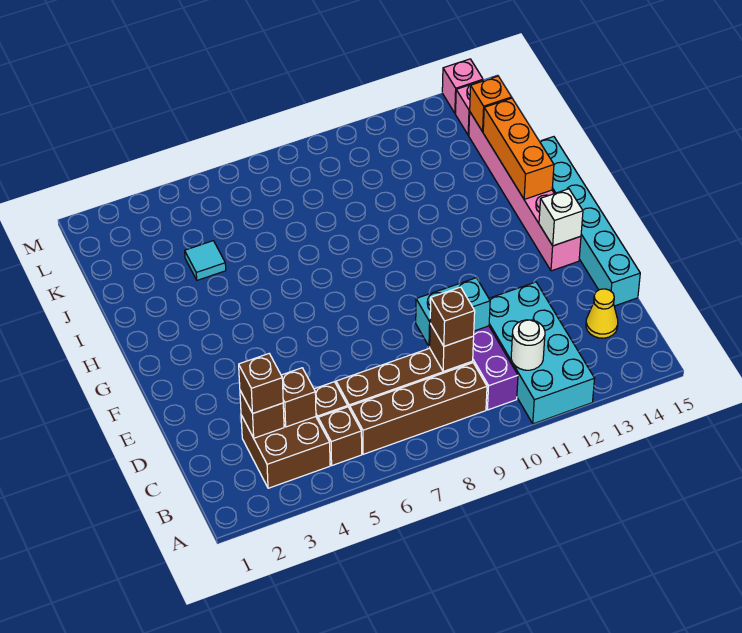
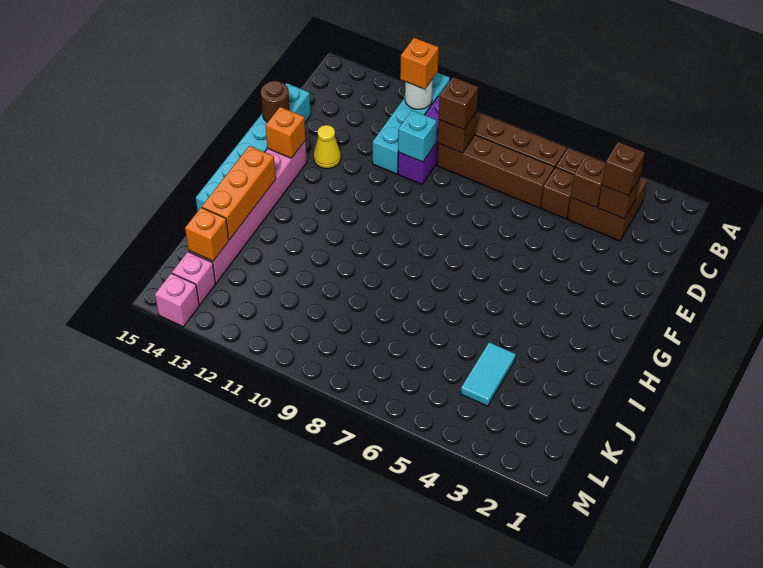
cyan brick A11:D12 level 1 -> cyan brick A11:D11 level 1
none -> orange brick B11 level 3
yellow cone C14 level 1 -> yellow cone E13 level 1
cyan brick D9:D10 level 2 -> cyan brick D10 level 2
none -> brown round brick E15 level 2
white brick F14 level 2 -> orange brick F14 level 2
cyan tile J4 level 1 -> cyan tile J4:K4 level 1

